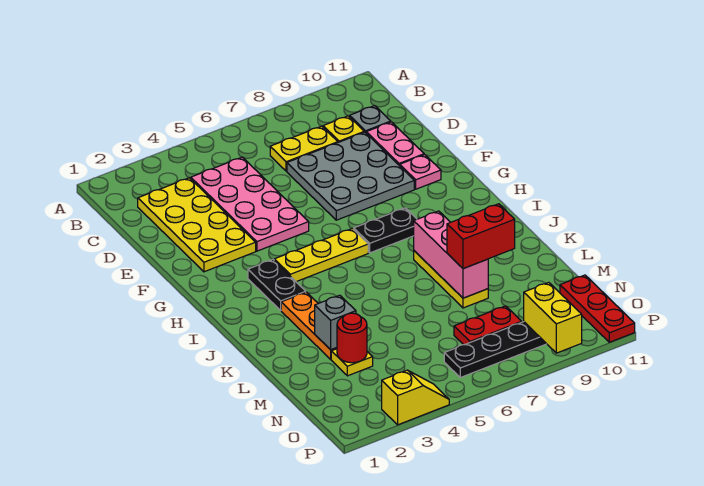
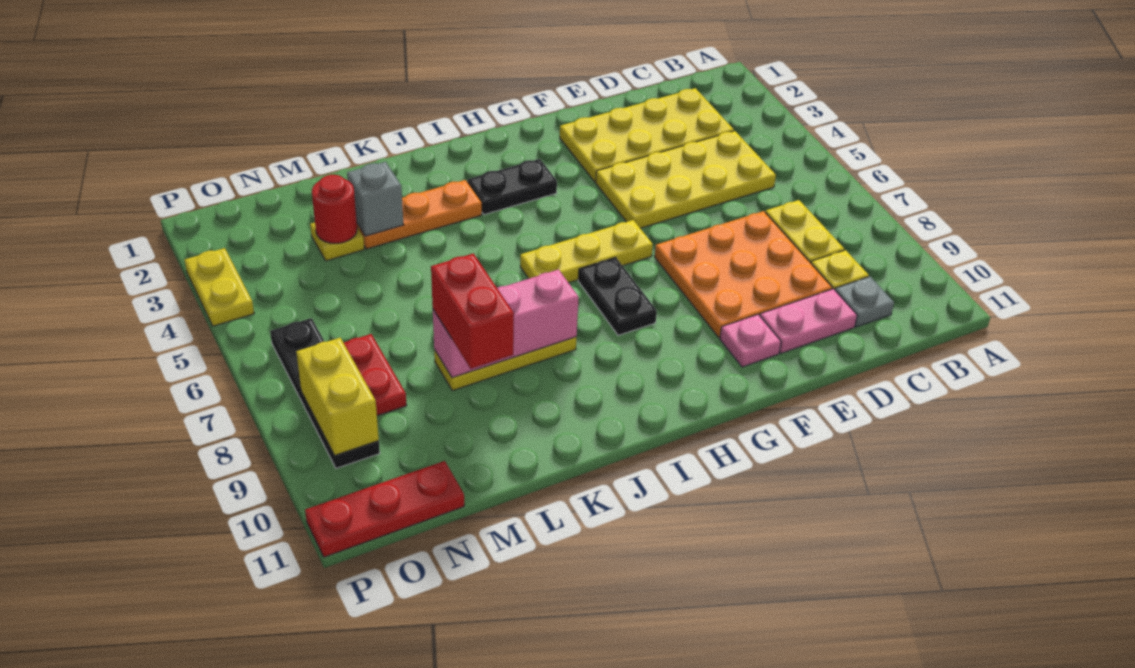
pink plate C4:F5 level 1 -> yellow plate C4:F5 level 1
grey plate D7:F9 level 1 -> orange plate D7:F9 level 1
yellow plate H4:H6 level 1 -> yellow plate G6:I6 level 1
yellow brick O9:P9 level 2 -> yellow brick O8:O9 level 2
yellow slope P3:P4 level 1 top 3 -> yellow plate P3:P4 level 1

